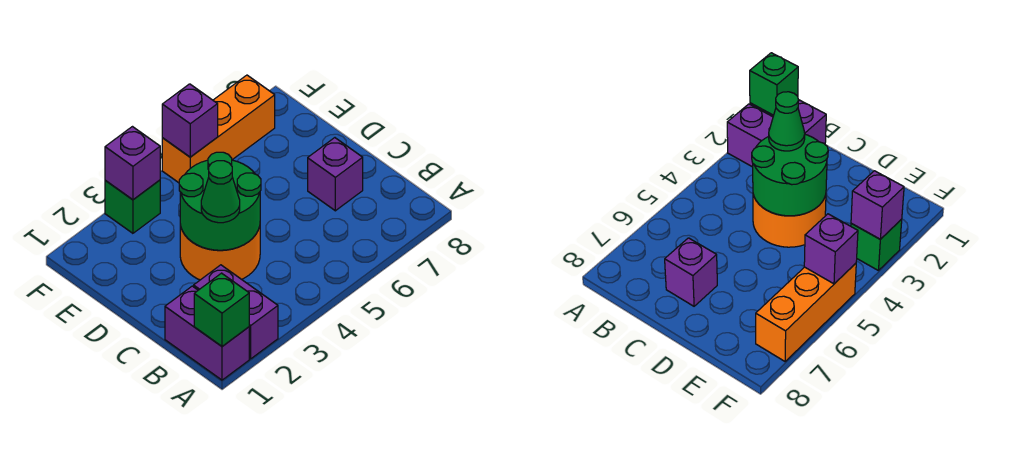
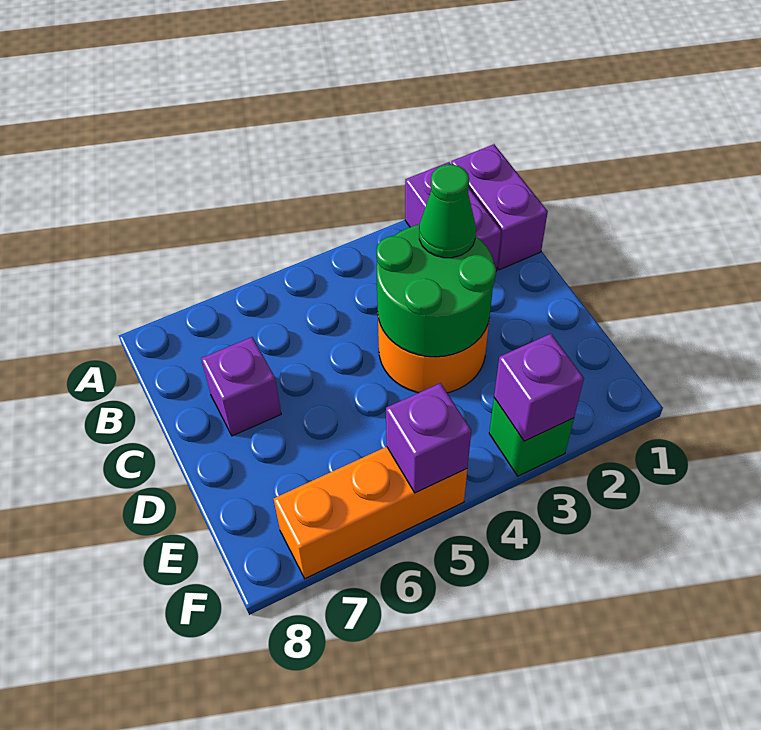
green brick A1 level 2 -> none

